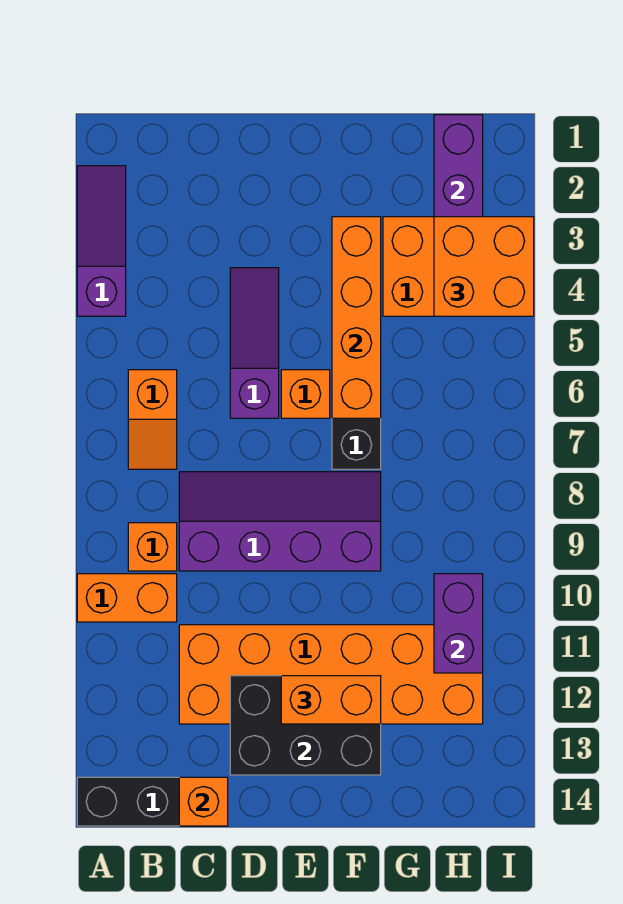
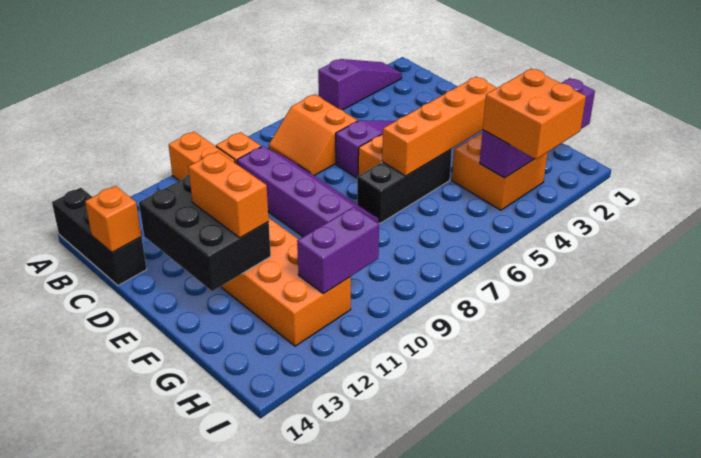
orange slope B6:B7 level 1 top 6 -> orange slope B6:C7 level 1 top 6

